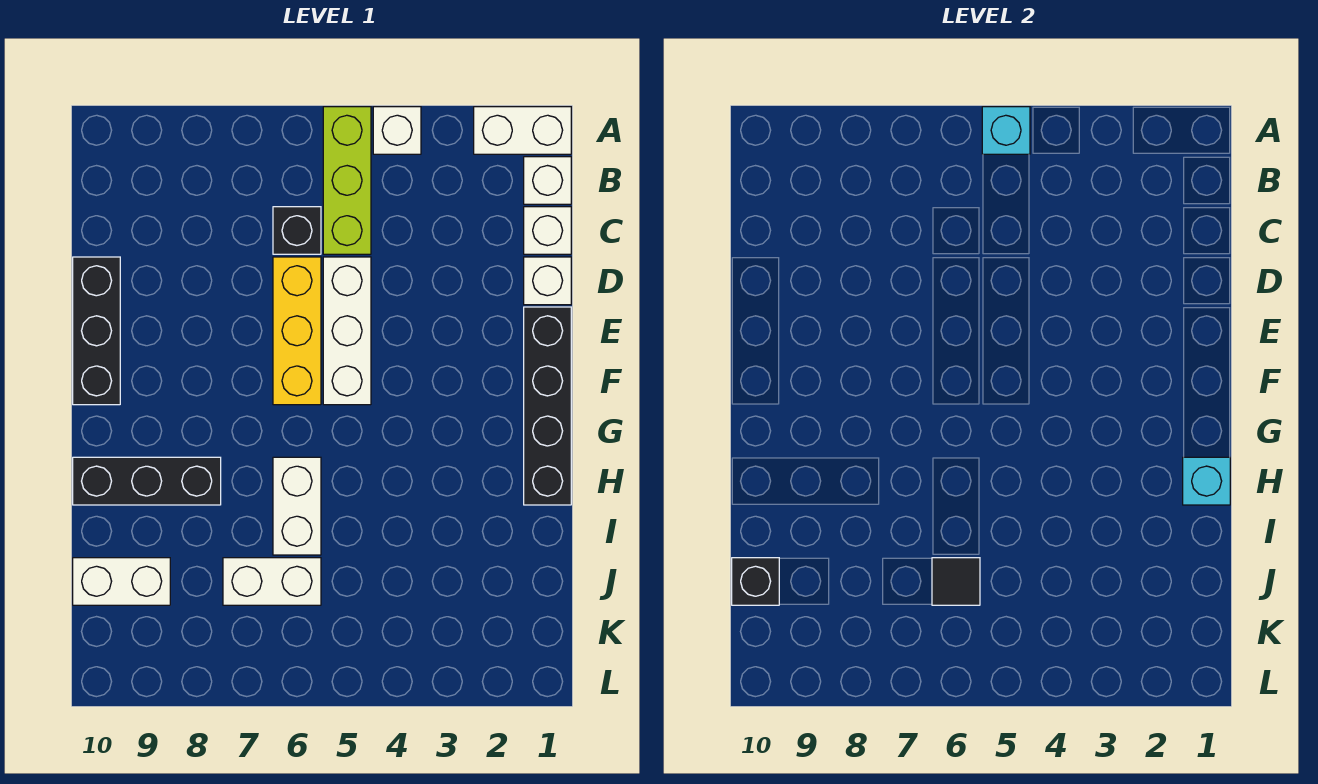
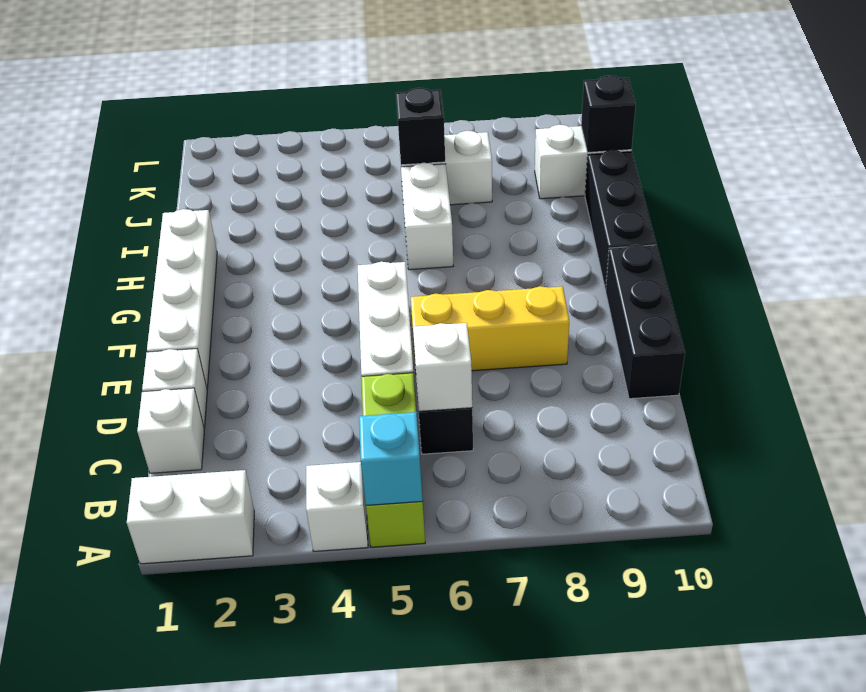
white brick B1 level 1 -> white brick C6 level 2
yellow brick D6:F6 level 1 -> yellow brick E6:E8 level 1
black brick E1:H1 level 1 -> white brick E1:H1 level 1
cyan brick H1 level 2 -> none
black brick H8:H10 level 1 -> black brick G10:I10 level 1
black tile J6 level 2 -> black brick J6 level 2

